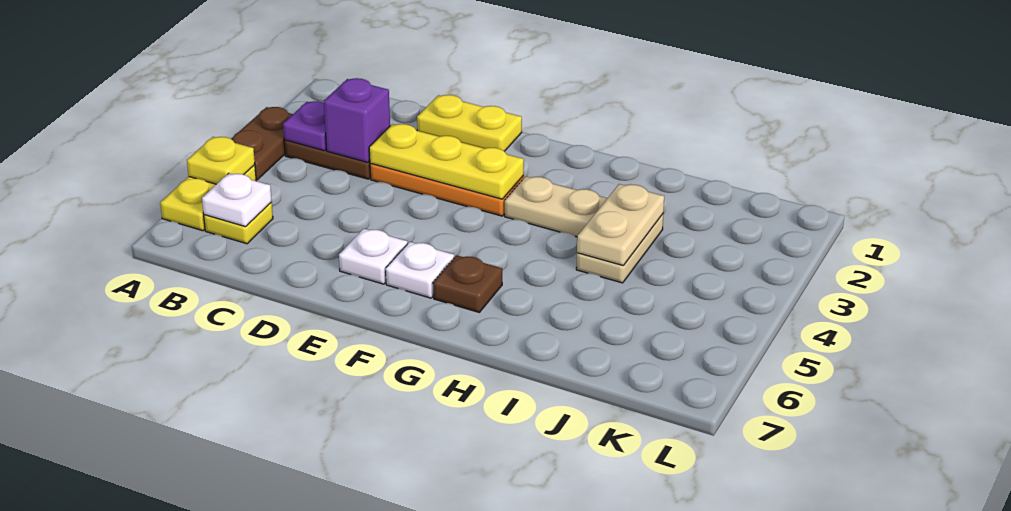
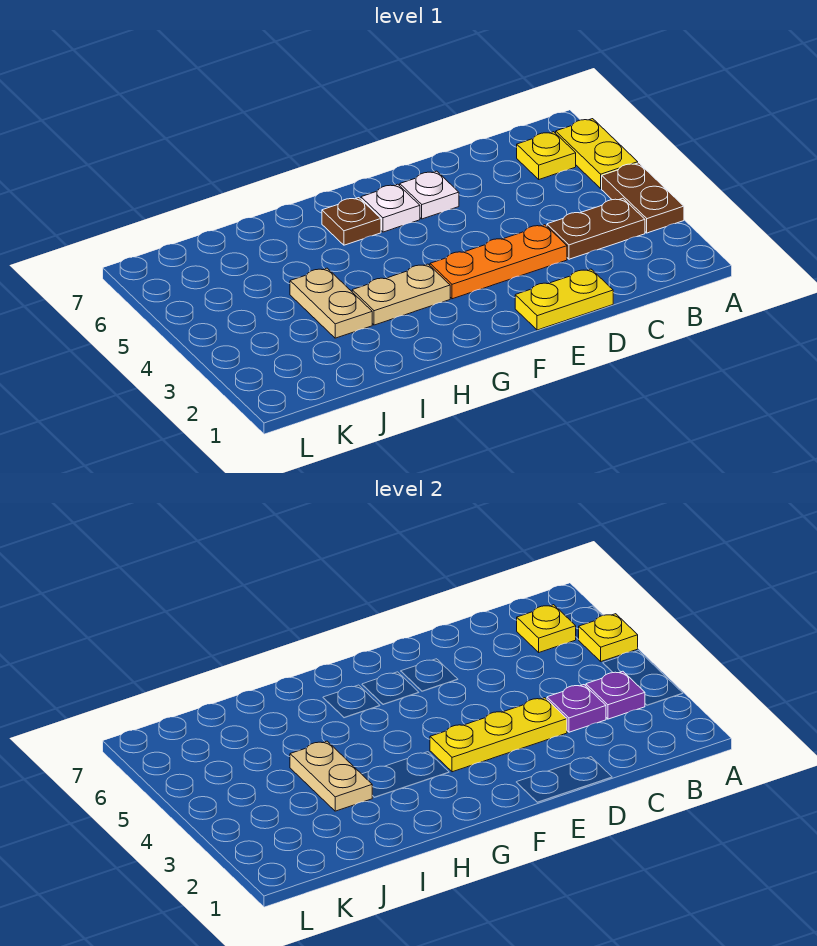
white plate B6 level 2 -> yellow plate B6 level 2
purple brick C3 level 2 -> purple plate C3 level 2

